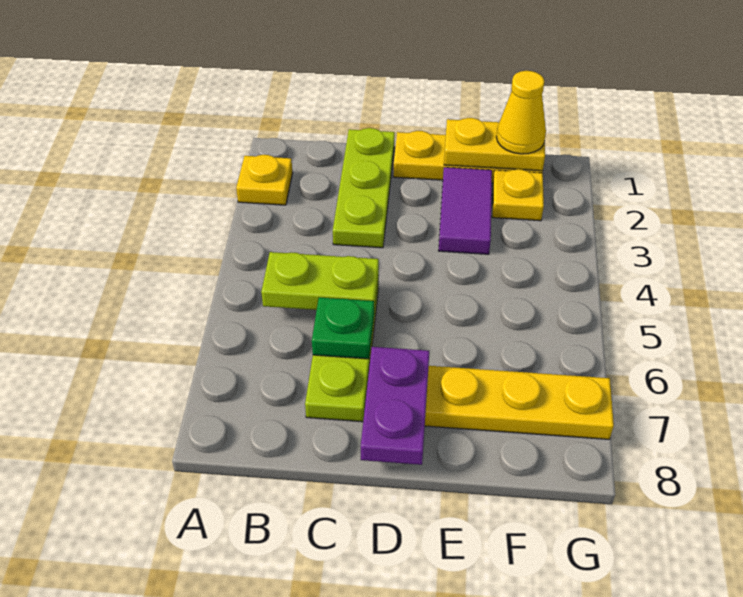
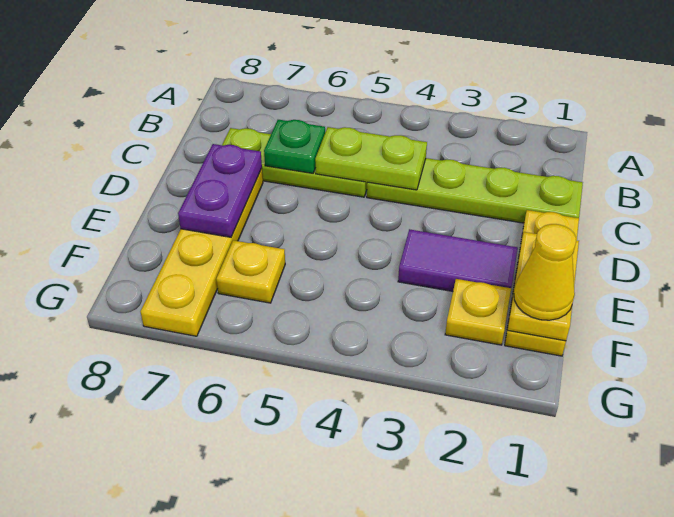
yellow plate A2 level 1 -> yellow plate F6 level 1
lime plate B5:C5 level 2 -> lime plate C4:C5 level 2
lime plate C1:C3 level 1 -> lime plate C1:C4 level 1
purple plate D7:D8 level 2 -> purple plate D7:E7 level 2

